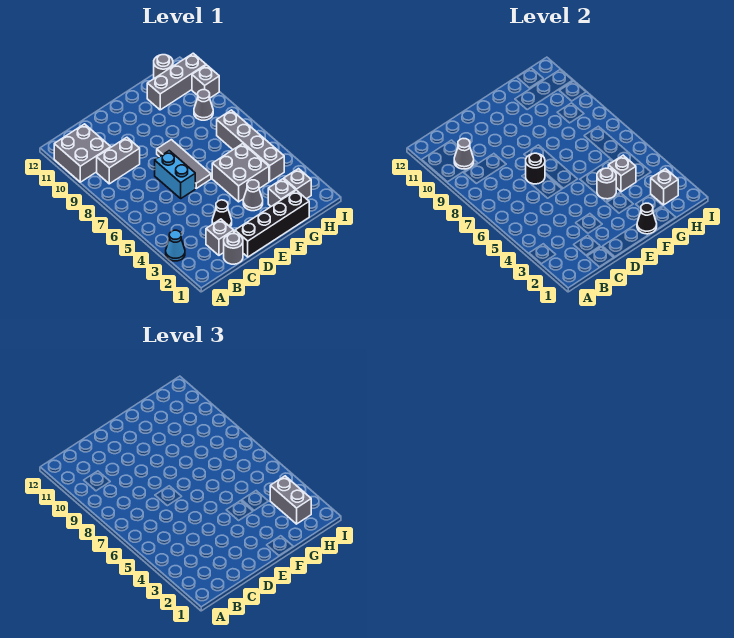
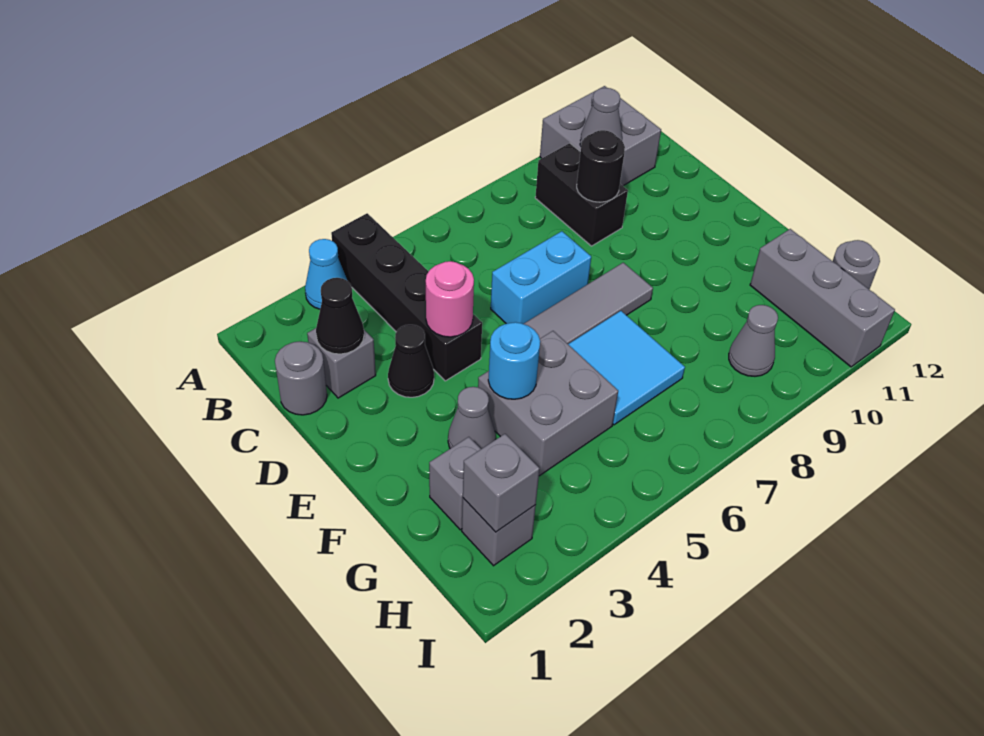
grey brick B9:C9 level 1 -> black brick B9:C9 level 1
black brick D1:G1 level 1 -> black brick A4:D4 level 1
none -> pink round brick D4 level 2
black round brick D7 level 2 -> black round brick C9 level 2
black cone F1 level 2 -> black cone C2 level 2
grey round brick F4 level 2 -> cyan round brick F4 level 2
none -> cyan tile F6:G7 level 1
grey brick G4 level 2 -> none
grey brick H2:H3 level 3 -> none
grey brick H4:H7 level 1 -> none
grey brick I10 level 1 -> none

